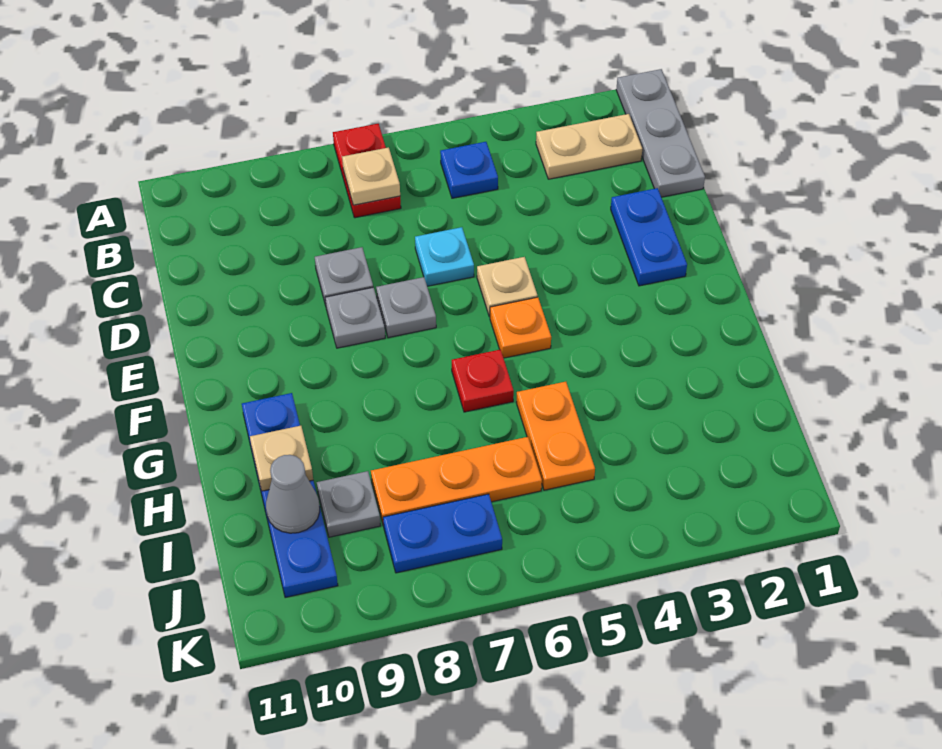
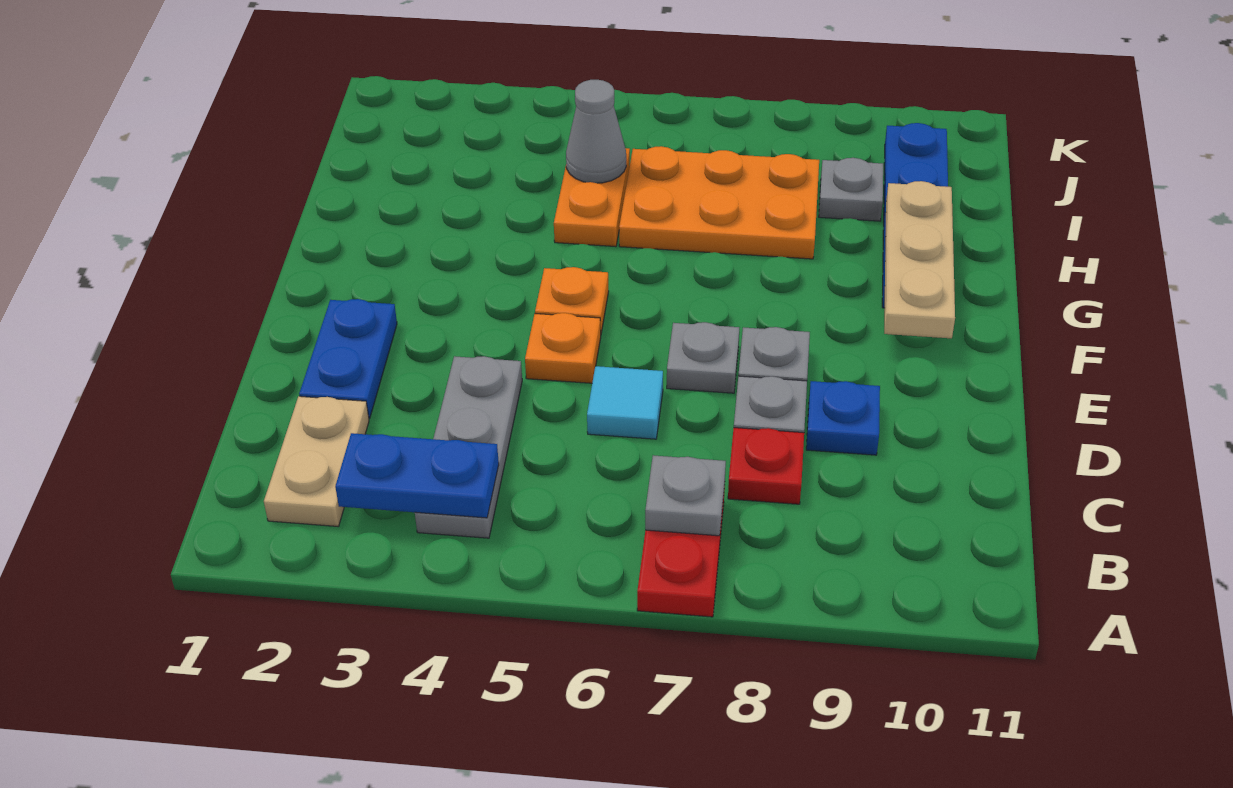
grey plate A1:C1 level 1 -> grey plate B4:D4 level 1
tan plate B2:B3 level 1 -> tan plate B2:C2 level 1
blue plate B5 level 1 -> blue plate D9 level 1
tan plate B7 level 2 -> grey plate B7 level 2
cyan plate D6 level 1 -> cyan tile D6 level 1
tan plate E5 level 1 -> orange plate E5 level 1
red plate G6 level 1 -> red plate C8 level 1
tan plate H10 level 2 -> tan plate F10:H10 level 2
orange plate I6:I8 level 1 -> orange plate H6:I8 level 1
grey cone I10 level 2 -> grey cone I5 level 2
blue plate J7:J8 level 1 -> blue plate B3:B4 level 2

